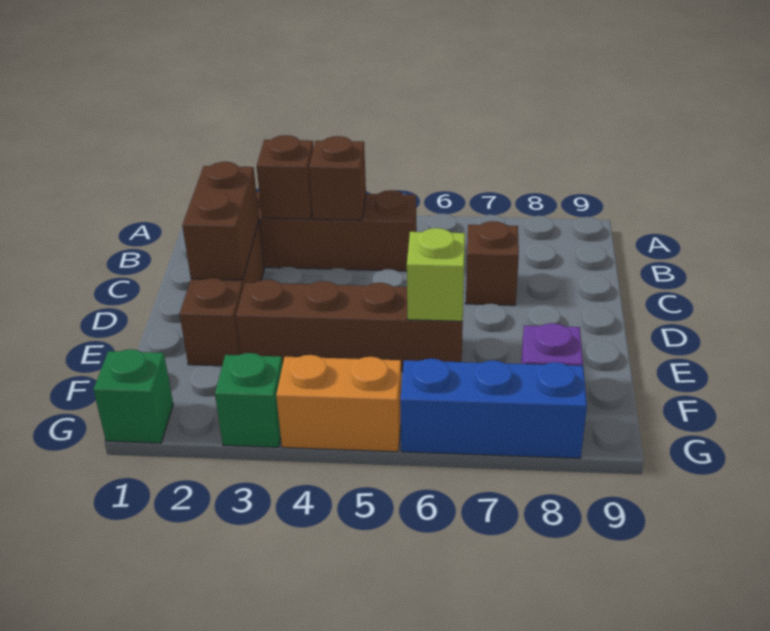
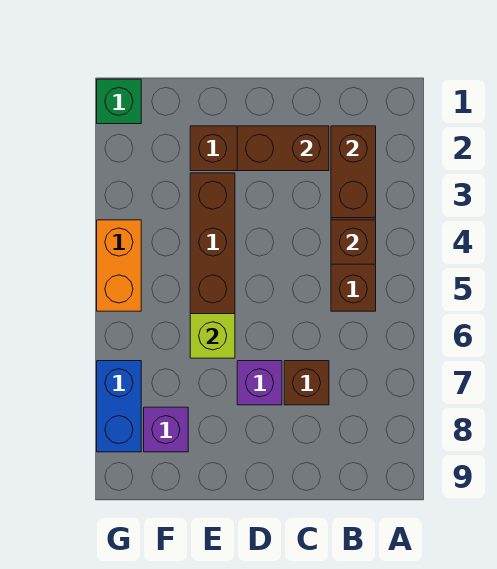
brown brick B3 level 2 -> brown brick B2:B3 level 2
none -> purple brick D7 level 1
green brick G3 level 1 -> none
blue brick G6:G8 level 1 -> blue brick G7:G8 level 1

